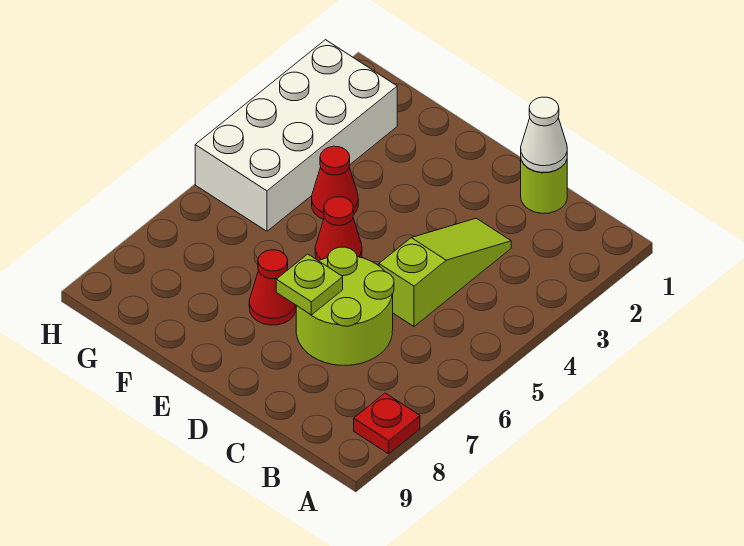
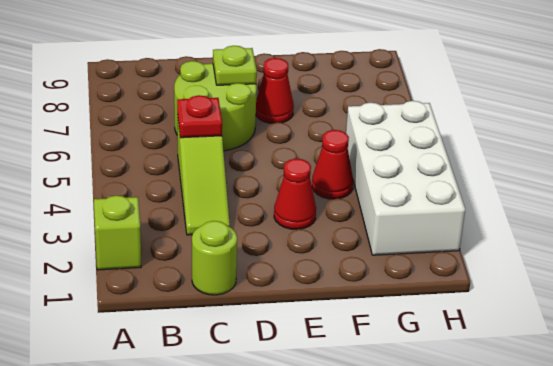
none -> lime brick A2 level 1
red plate A8 level 1 -> red plate C5 level 2
white cone C1 level 2 -> none
red cone E5 level 1 -> red cone E3 level 1

